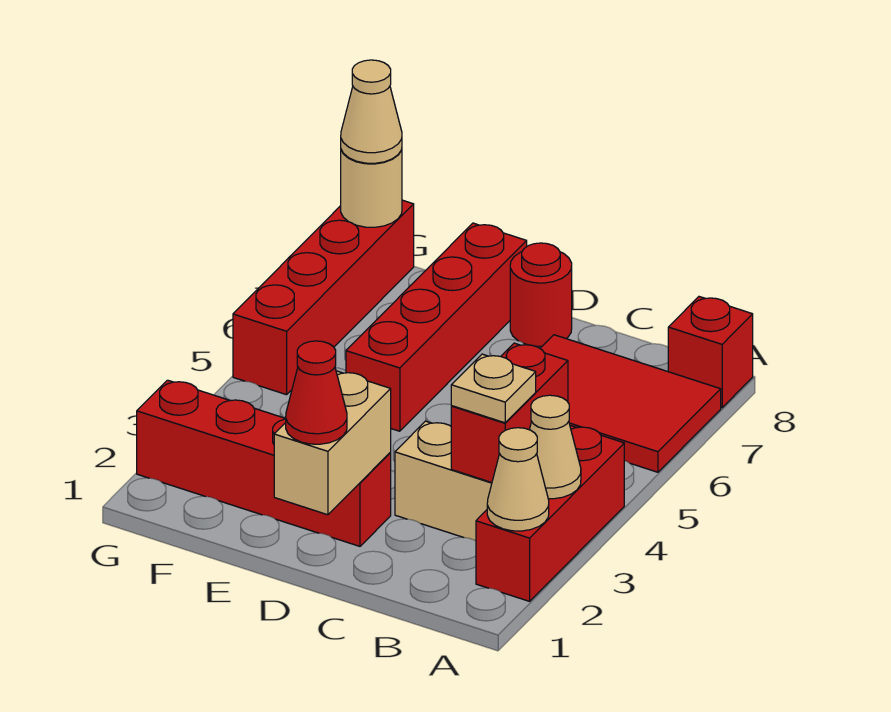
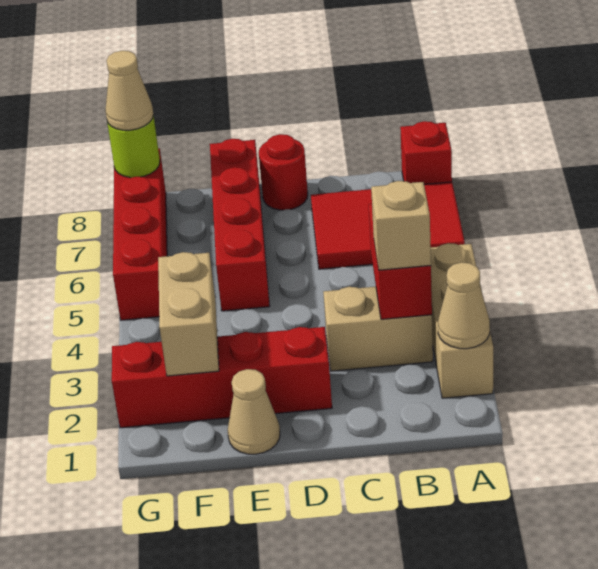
red brick A2:A4 level 1 -> tan brick A2:A4 level 1
tan cone A3 level 2 -> tan cone E1 level 1
tan plate B3 level 3 -> tan brick B3 level 3
tan brick D1:D2 level 2 -> tan brick F2:F3 level 2
red cone D1 level 3 -> none
tan round brick G8 level 2 -> lime round brick G8 level 2

